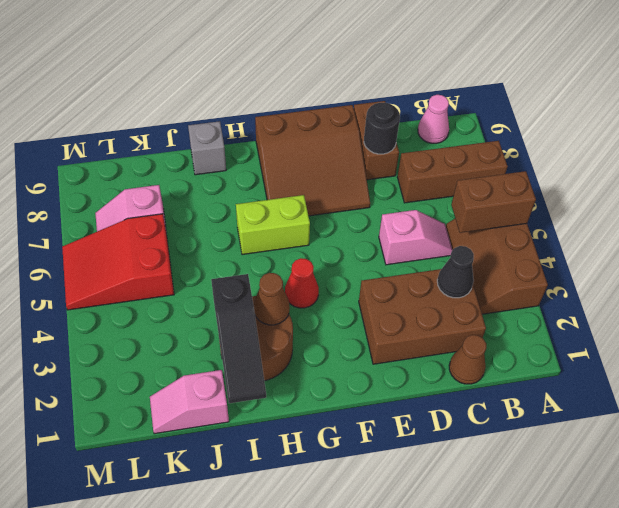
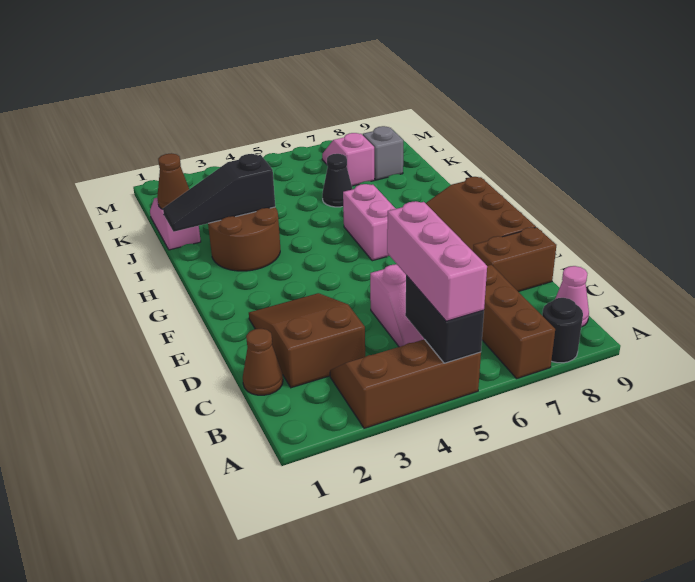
brown brick A5:B5 level 2 -> black brick A5:B5 level 2
none -> pink brick A5:C5 level 3
brown brick C2:E3 level 1 -> brown slope C2:E3 level 1 top C
black cone C3 level 2 -> black cone J6 level 1
black round brick D8 level 2 -> black round brick A8 level 1
red cone G4 level 1 -> none
lime brick G6:H6 level 1 -> pink brick G6:H6 level 1
brown cone H3 level 2 -> brown cone J1 level 2
grey brick I9 level 1 -> grey brick K8 level 1
red slope K5:M6 level 1 top K -> none

